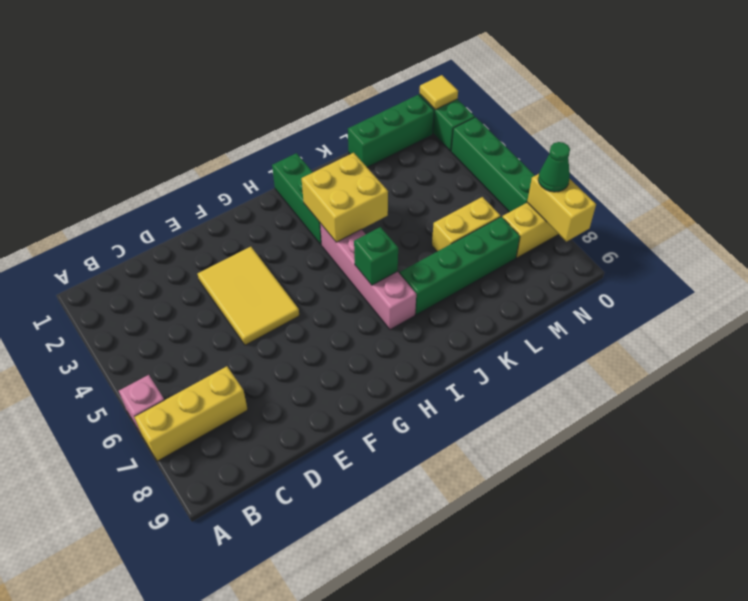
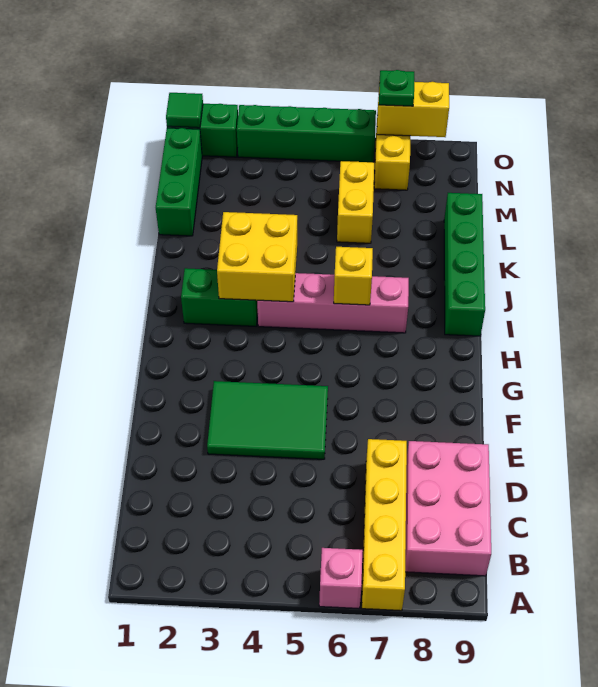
yellow brick A7:C7 level 1 -> yellow brick A7:D7 level 1
none -> pink brick B8:D9 level 1
yellow tile E3:F5 level 1 -> green tile E3:F5 level 1
green brick I1:I3 level 1 -> green brick I2:I3 level 1
green brick I6 level 2 -> yellow brick I6 level 2
green brick J7:M7 level 1 -> green brick I9:L9 level 1
yellow tile O1 level 2 -> green tile O1 level 2
green cone O7 level 3 -> green plate O7 level 3

